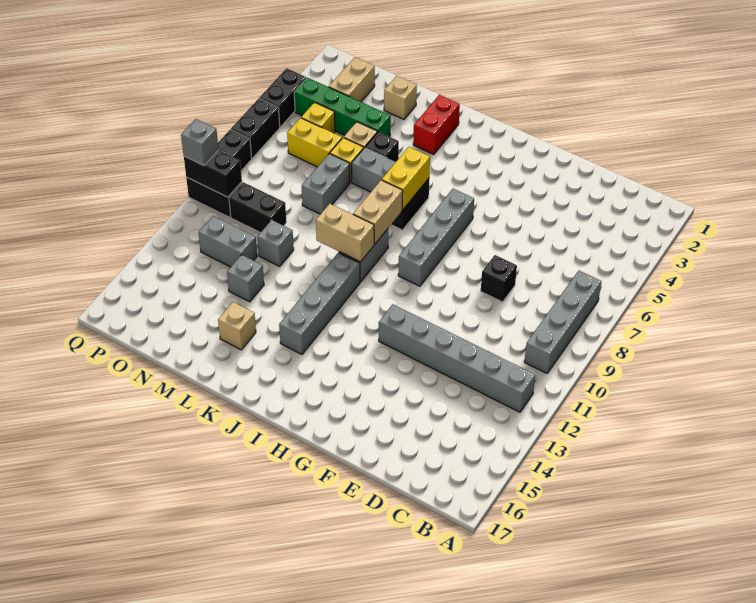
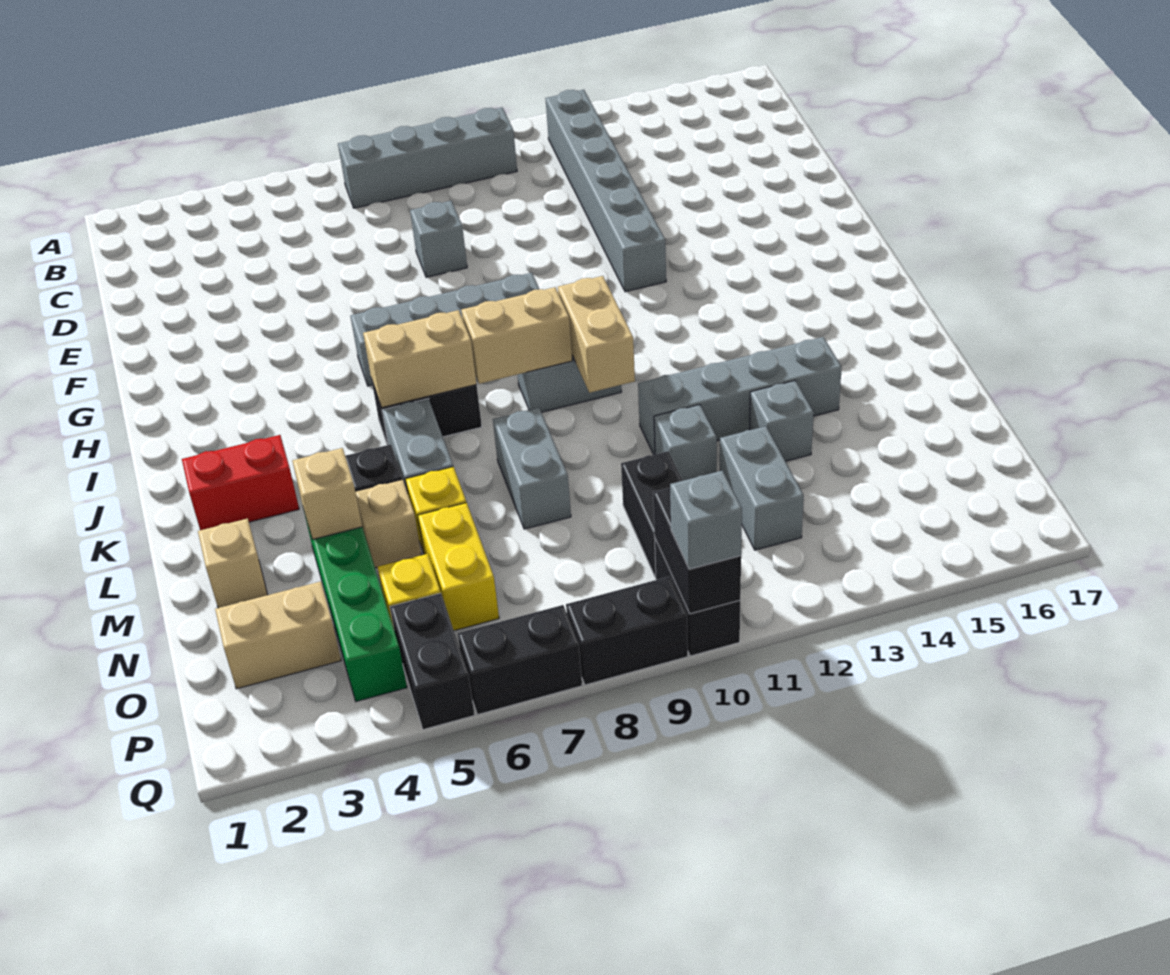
black brick E8 level 1 -> grey brick E8 level 1
yellow brick J6:J7 level 2 -> tan brick J6:J7 level 2
grey brick J11:J14 level 1 -> grey brick L11:L14 level 1
tan brick L15 level 1 -> tan brick M4 level 2
grey brick M7:M8 level 1 -> grey brick L8:M8 level 1
black brick Q4:Q5 level 1 -> black brick P5:Q5 level 1

